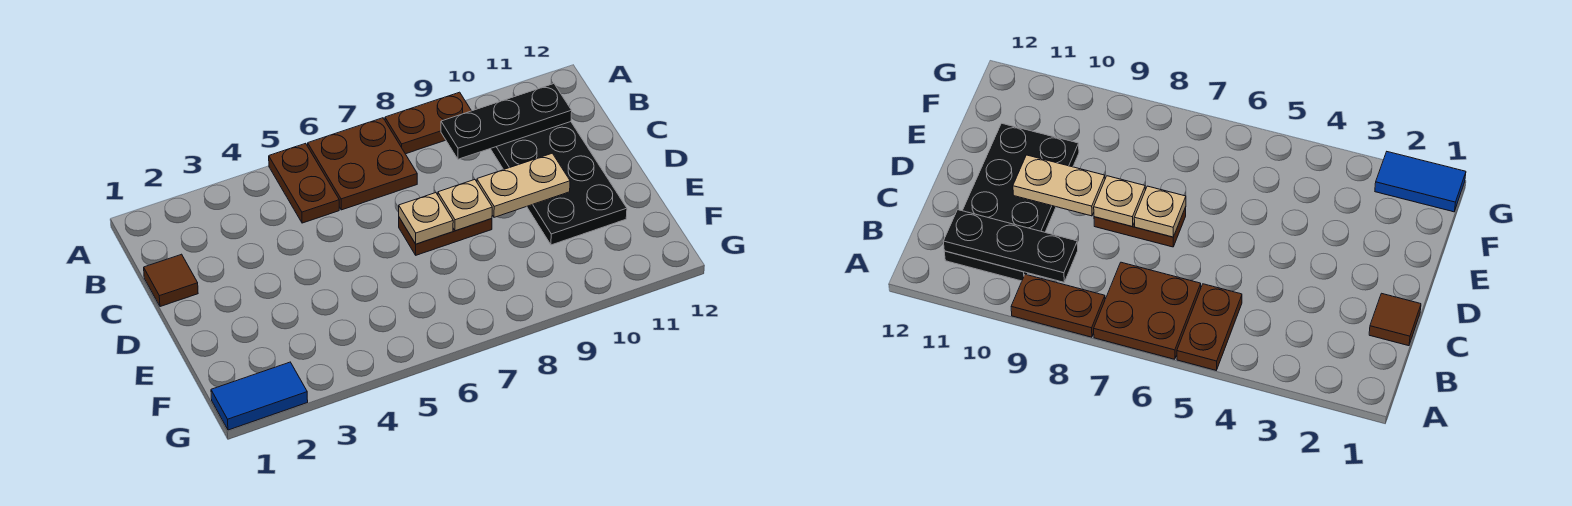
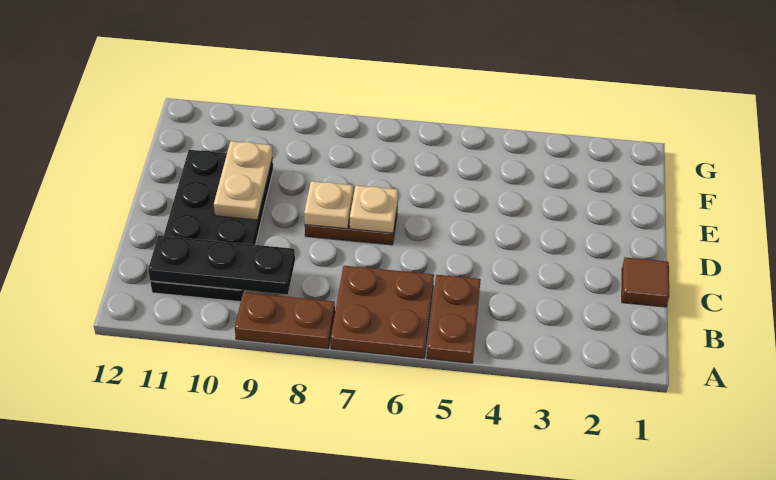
tan plate D9:D10 level 2 -> tan plate D10:E10 level 2
blue tile G1:G2 level 1 -> none

